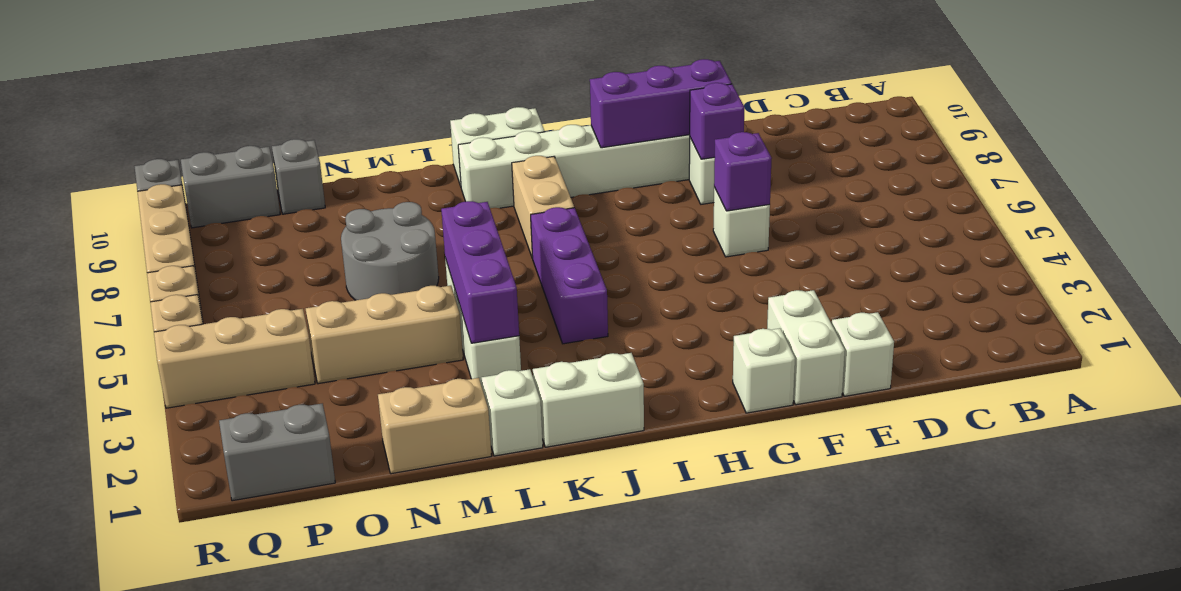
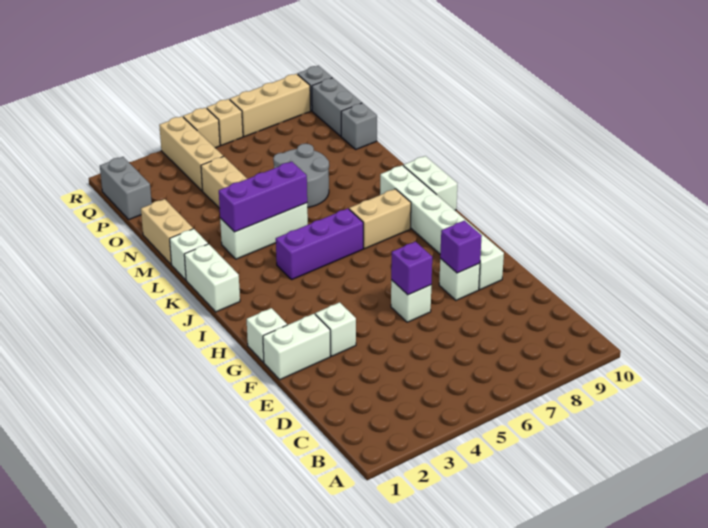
white brick E1 level 1 -> white brick F3 level 1
purple brick F9:H9 level 2 -> none

